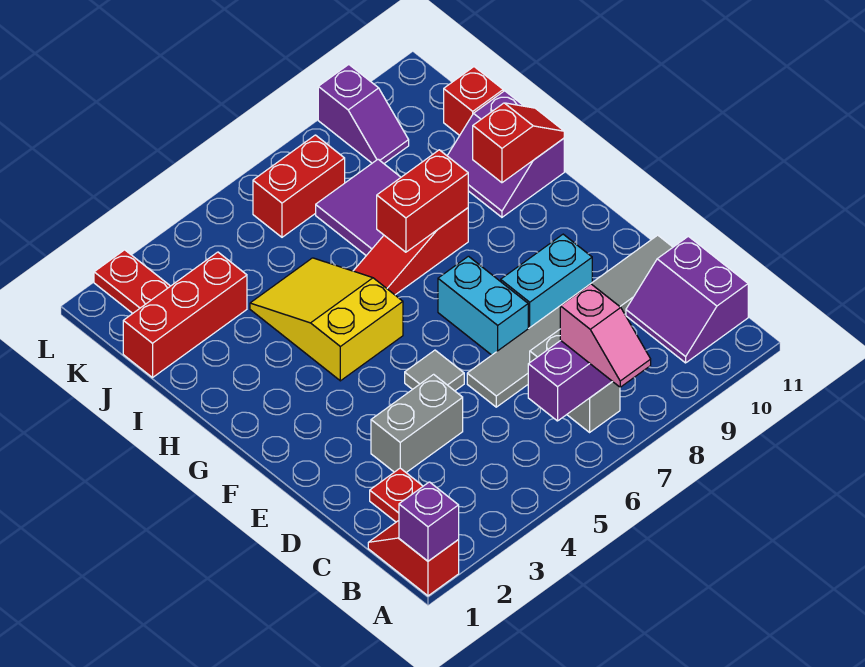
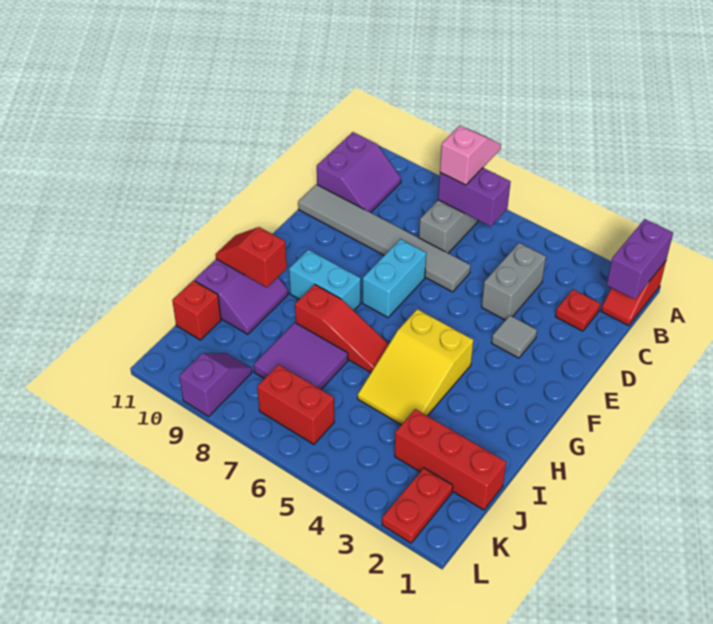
purple brick A1 level 2 -> purple brick A1:B1 level 2
grey brick D3:D4 level 1 -> grey brick C4:D4 level 1
grey tile E5 level 1 -> grey tile E3 level 1
cyan brick E8:E9 level 1 -> cyan brick G8:G9 level 1
red brick H7:H8 level 2 -> none

